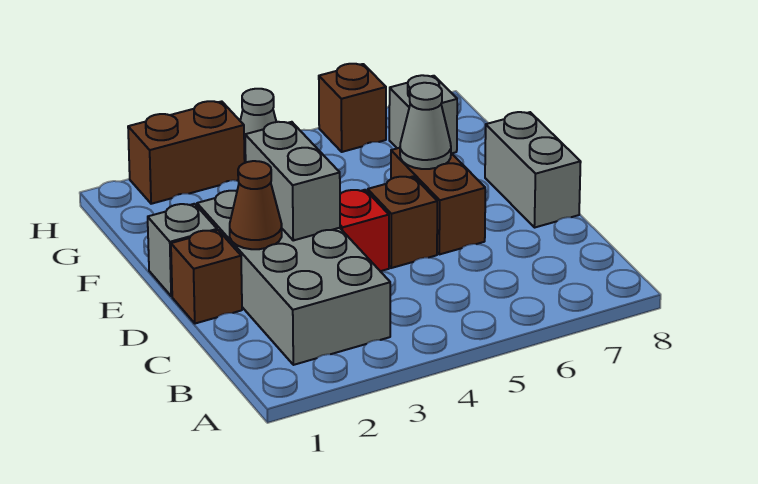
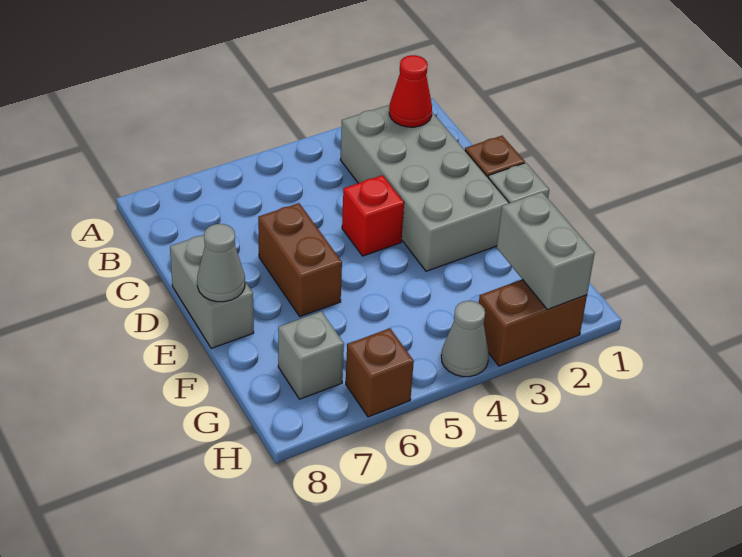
none -> red cone B2 level 2
brown cone D2 level 2 -> none
grey brick D3:E3 level 2 -> grey brick G2:H2 level 2
brown brick D5 level 1 -> none
grey cone E6 level 2 -> grey cone E8 level 2

